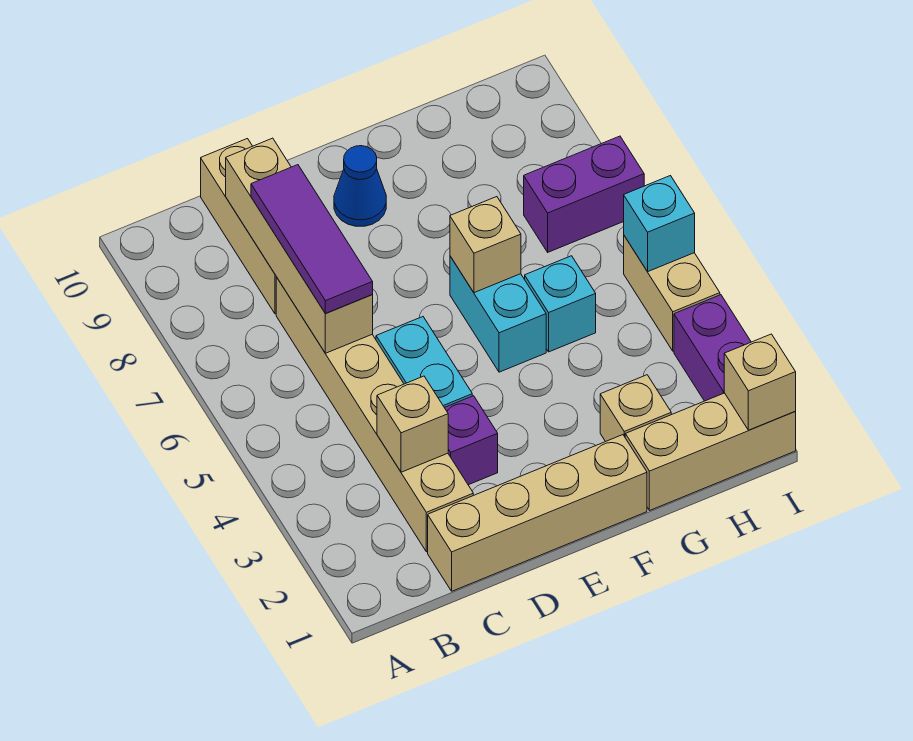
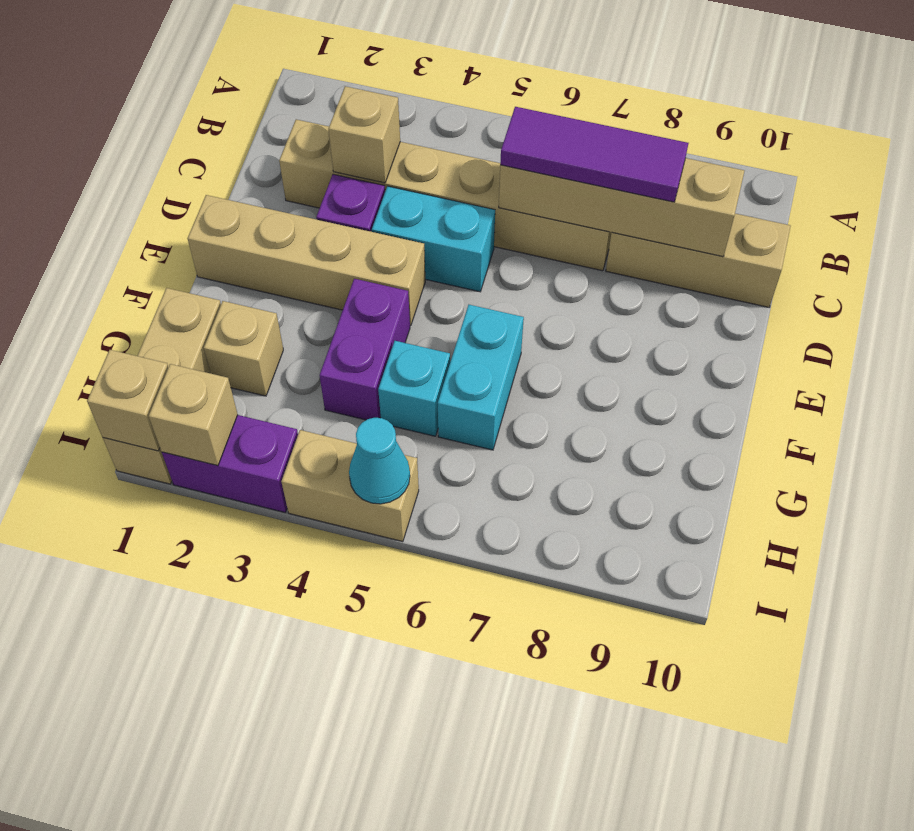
tan brick C1:F1 level 1 -> tan brick E1:E4 level 1
blue cone E9 level 1 -> none
cyan brick F5:F6 level 1 -> cyan brick F6:G6 level 1
tan brick F6 level 2 -> tan brick I2 level 2
purple brick H7:I7 level 1 -> purple brick F4:G4 level 1
cyan brick I5 level 2 -> cyan cone I5 level 2

